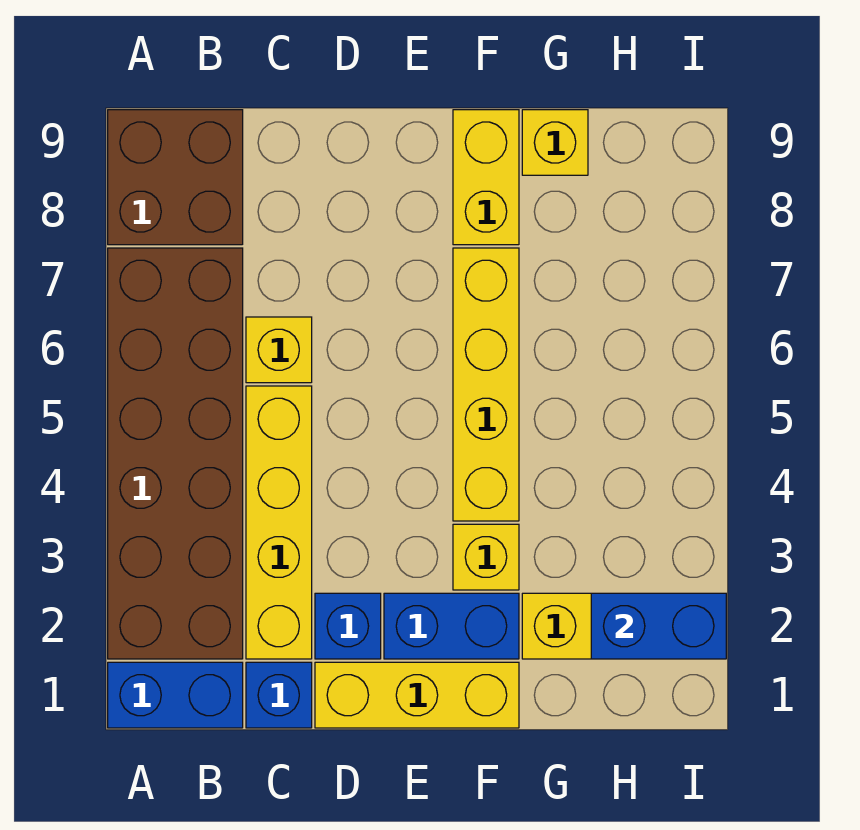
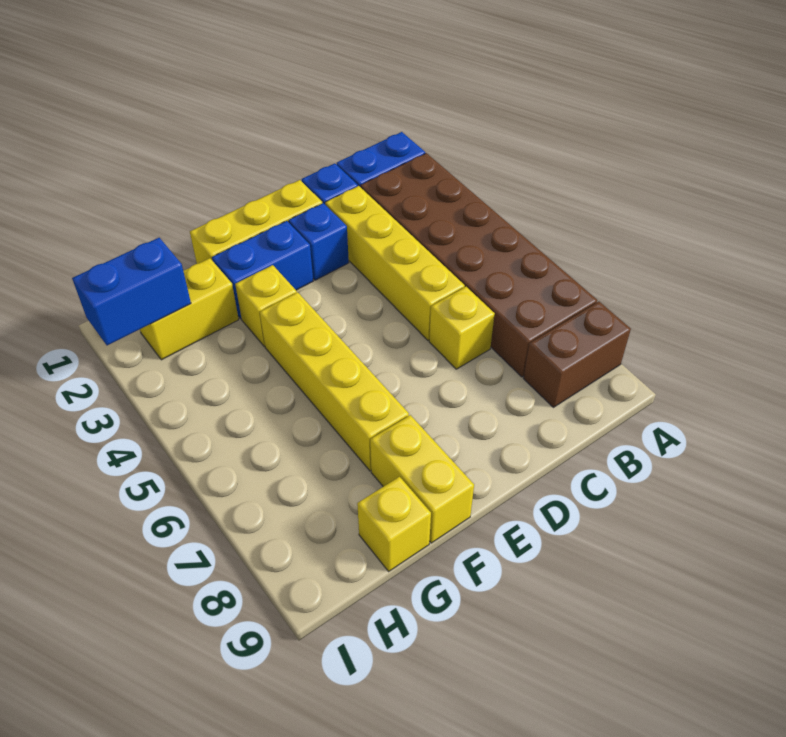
brown brick A8:B9 level 1 -> brown brick A8:B8 level 1

